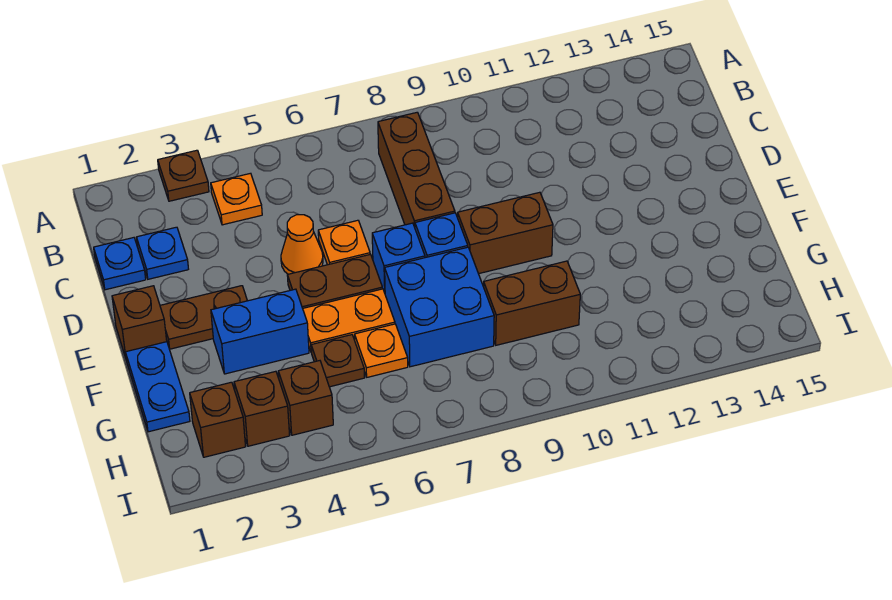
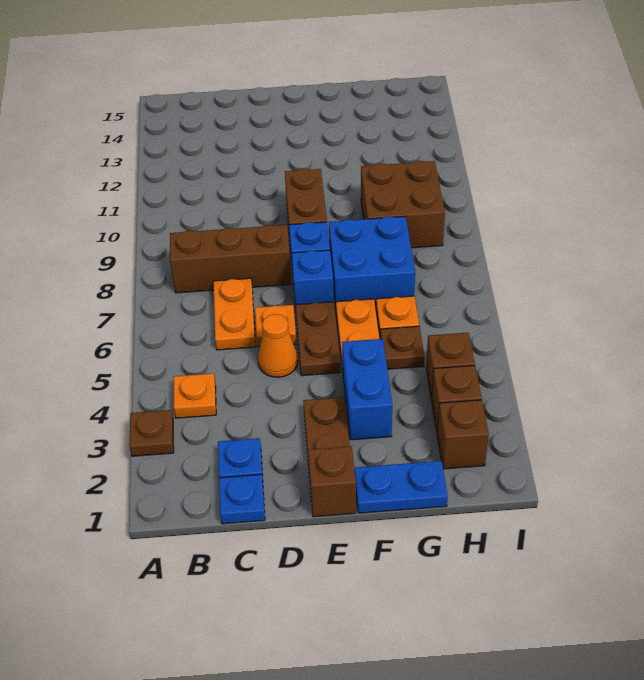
none -> orange plate C6:C7 level 1
brown brick G9:G10 level 1 -> brown brick G9:H10 level 1

